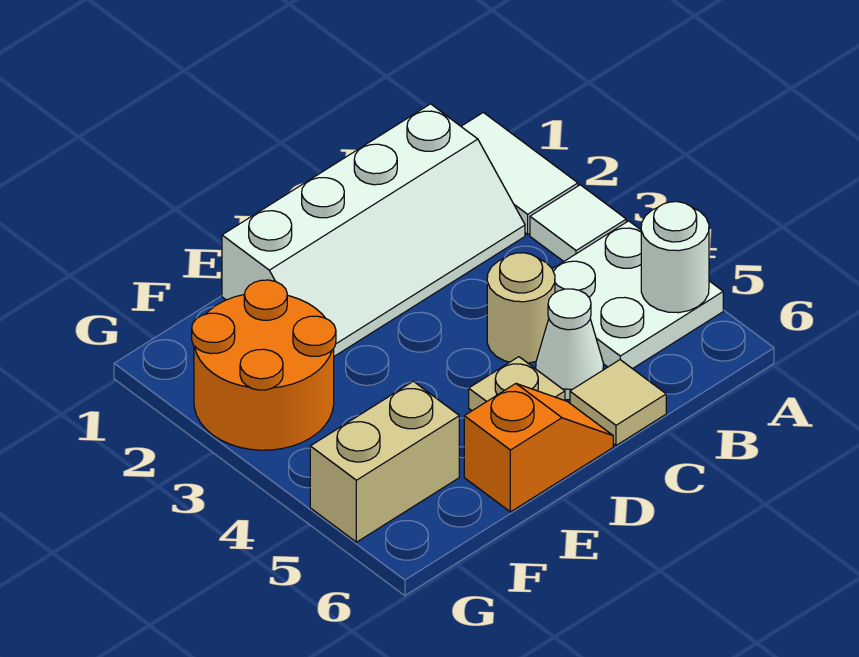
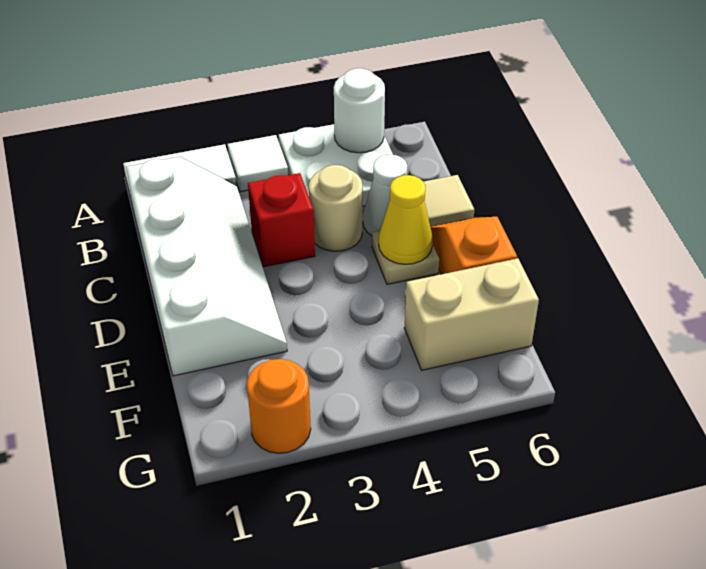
none -> red brick C3 level 1
none -> yellow cone D5 level 2
orange round brick F2:G3 level 1 -> orange round brick G2 level 1
tan brick F5:G5 level 1 -> tan brick F5:F6 level 1

